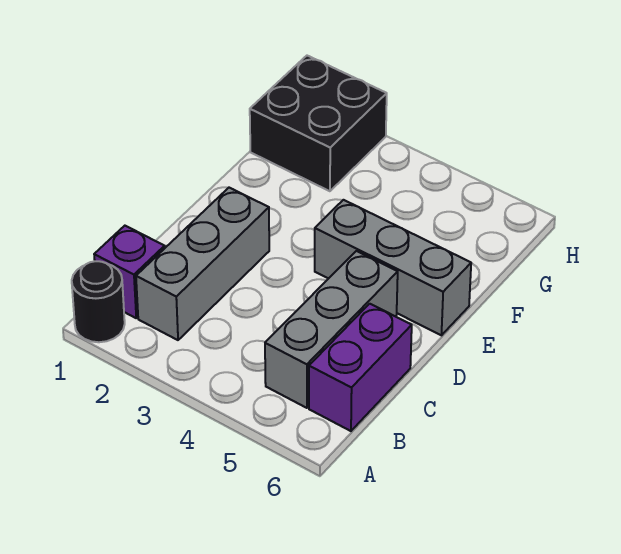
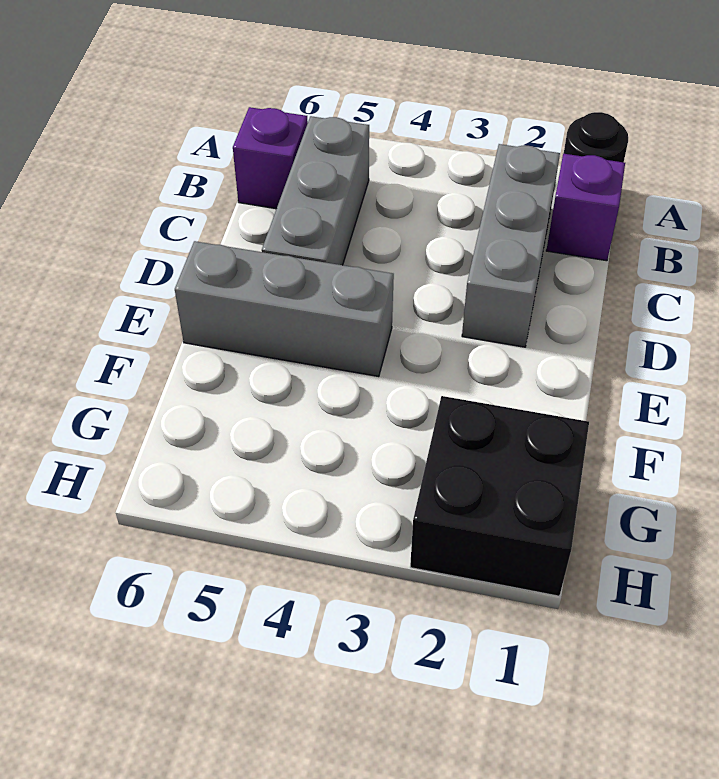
purple brick B6:C6 level 1 -> purple brick B6 level 1

